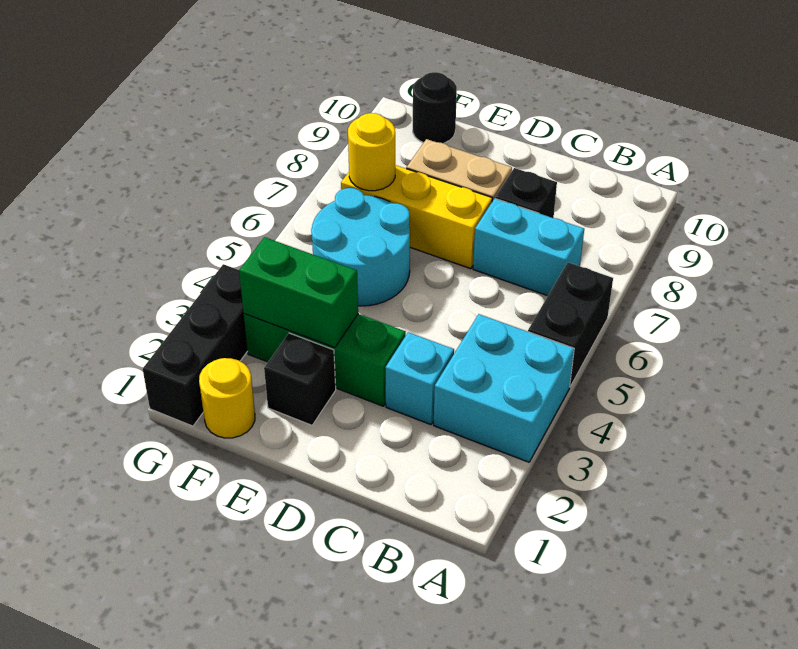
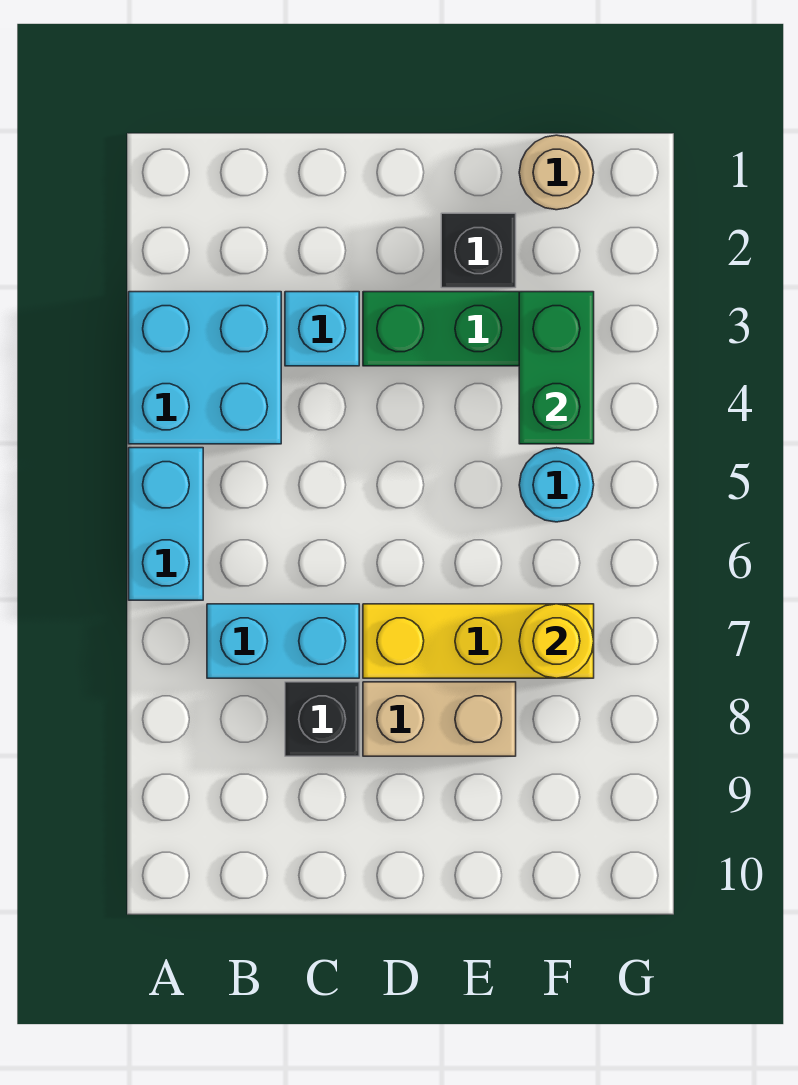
black brick A5:A6 level 1 -> cyan brick A5:A6 level 1
green brick E3:F3 level 2 -> green brick F3:F4 level 2
cyan round brick E5:F6 level 1 -> cyan round brick F5 level 1
yellow round brick F1 level 1 -> tan round brick F1 level 1
black round brick F10 level 1 -> none
black brick G1:G3 level 1 -> none

